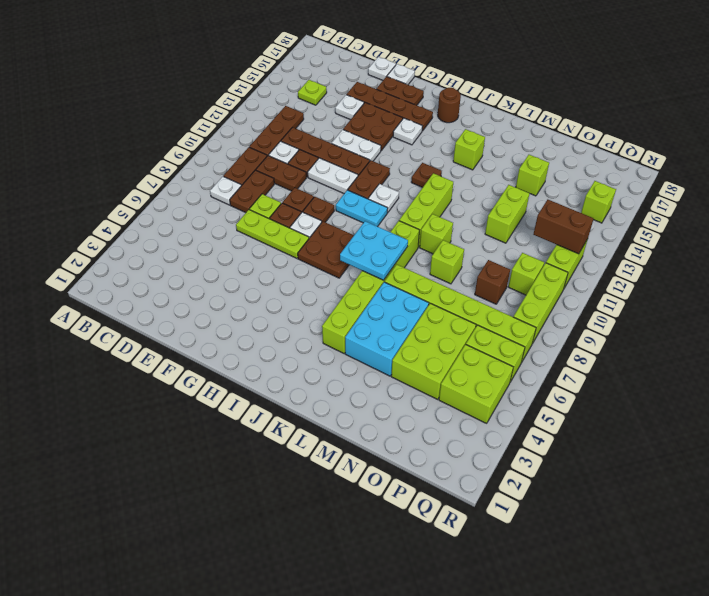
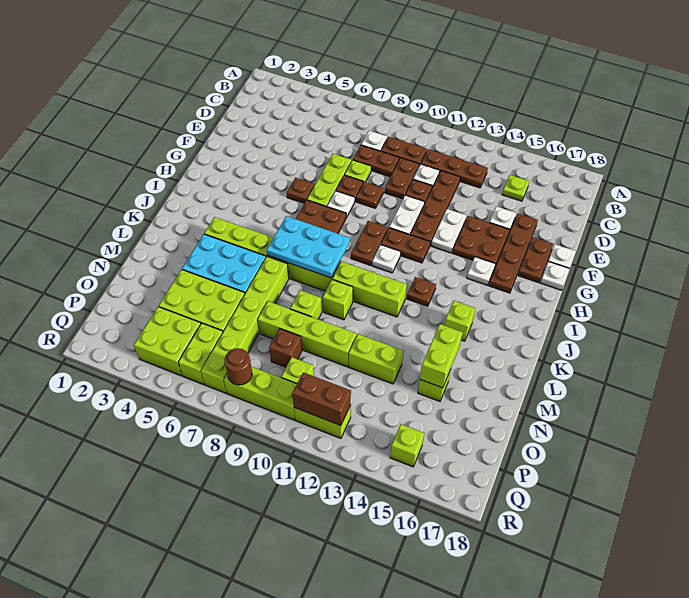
white plate E18 level 1 -> white plate G18 level 1
brown plate G9 level 1 -> brown plate G6 level 1
cyan plate H10:I10 level 1 -> brown plate H10:I10 level 1
brown round brick I17 level 1 -> brown round brick Q8 level 2
cyan plate J7:K8 level 2 -> cyan plate J7:K9 level 2
none -> lime brick M15:N15 level 2
none -> lime brick N8:N11 level 1
brown brick P12:Q12 level 2 -> brown brick Q11:Q12 level 2

